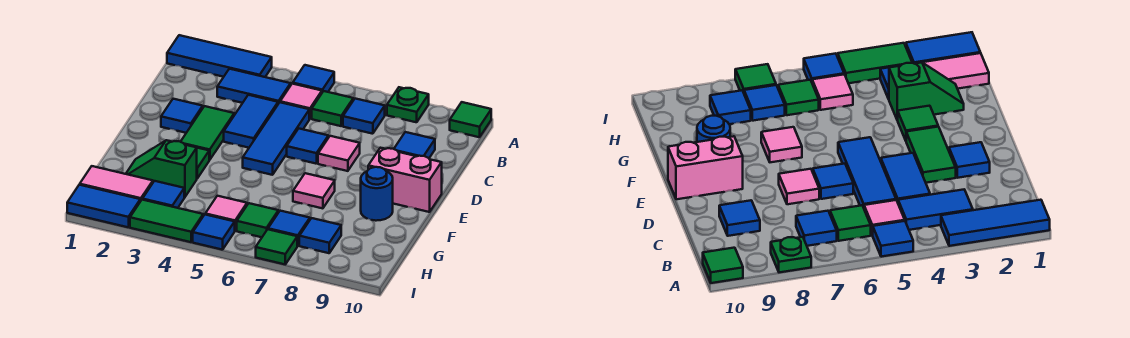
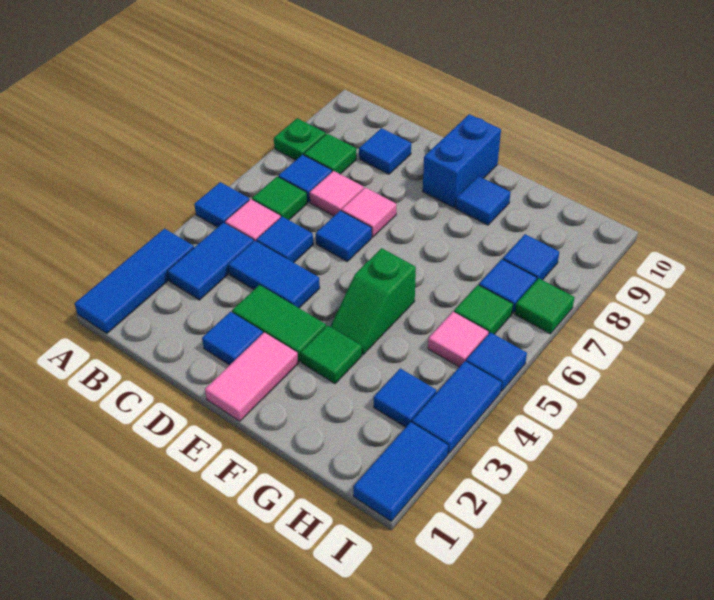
green tile A10 level 1 -> green tile B8 level 1
blue tile C5:E5 level 1 -> blue tile C5 level 1
pink brick E9:E10 level 1 -> blue brick E9:E10 level 1
pink tile F7 level 1 -> pink tile C7 level 1
blue round brick F9 level 1 -> blue tile F9 level 1
green slope G2:G3 level 1 top 3 -> green slope F4:F5 level 1 top 5
pink tile H1:H2 level 1 -> pink tile E1:E2 level 1
green tile I3:I4 level 1 -> blue tile I3:I4 level 1

